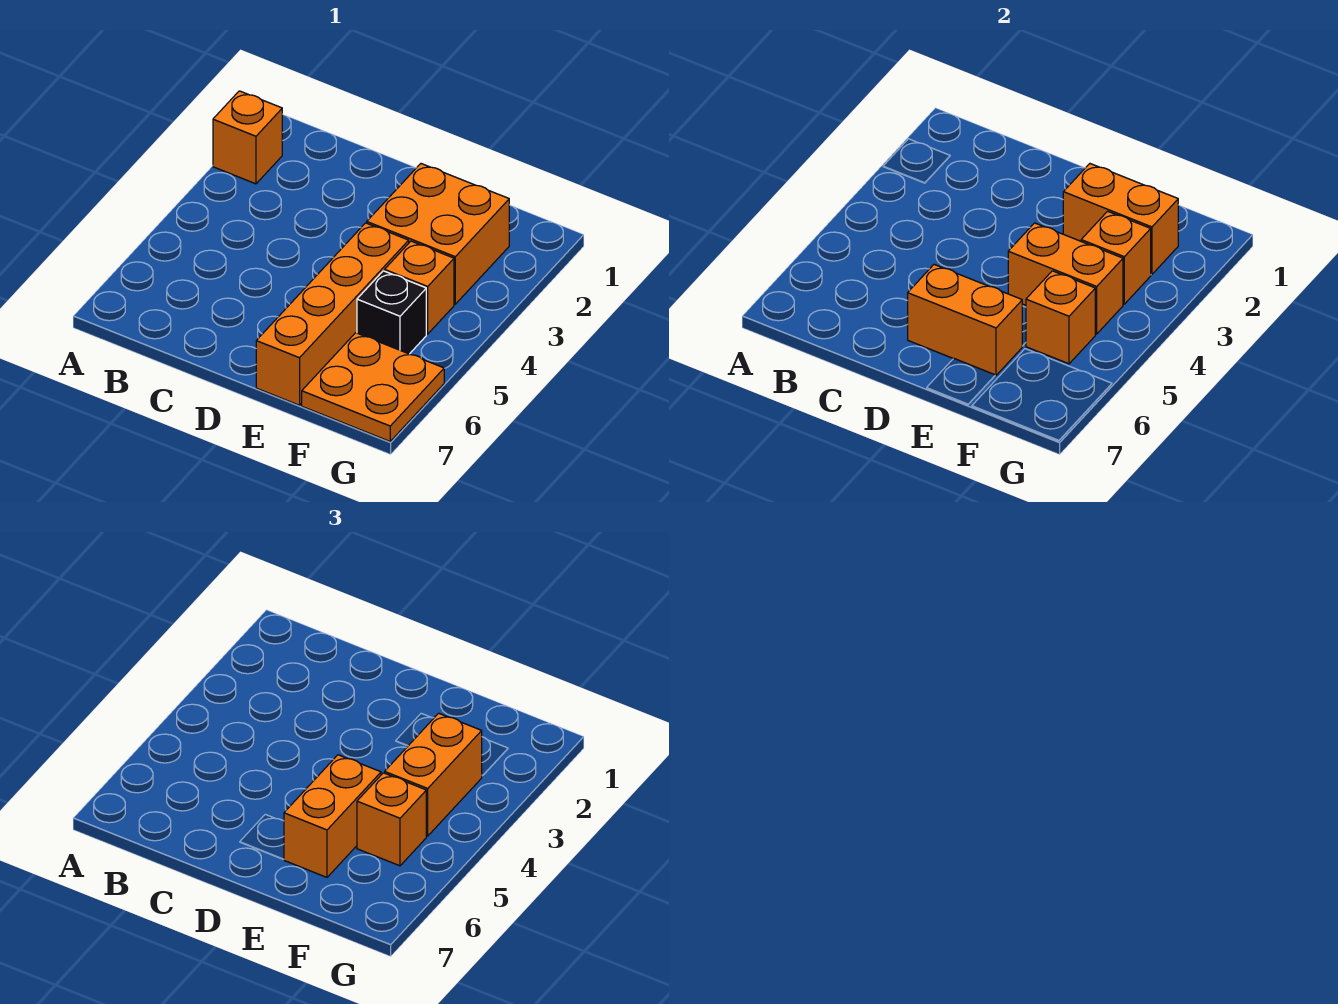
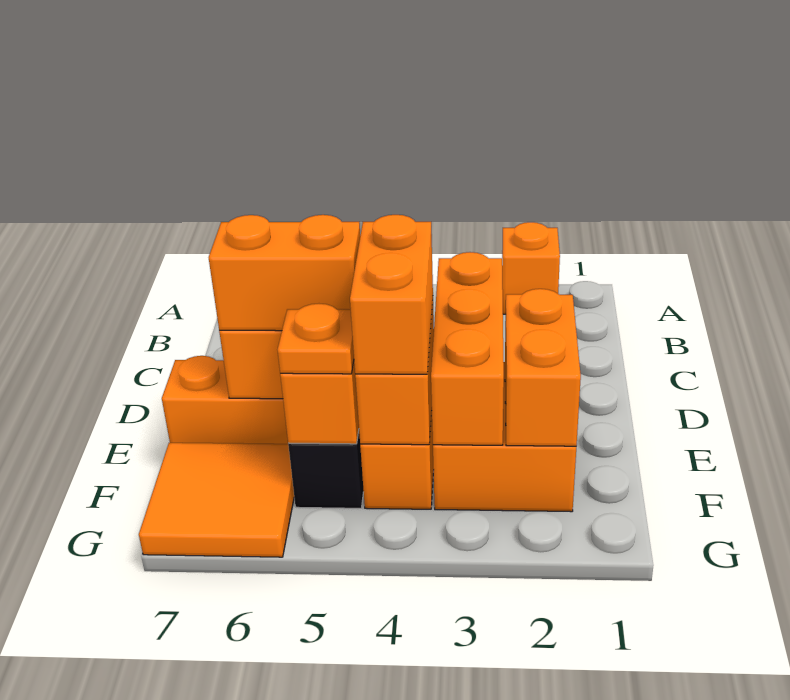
orange brick F3 level 2 -> orange brick D3:F3 level 2
orange brick F3:F4 level 3 -> orange brick E4:F4 level 3
orange brick F5 level 3 -> orange plate F5 level 3
orange plate F6:G7 level 1 -> orange tile F6:G7 level 1

